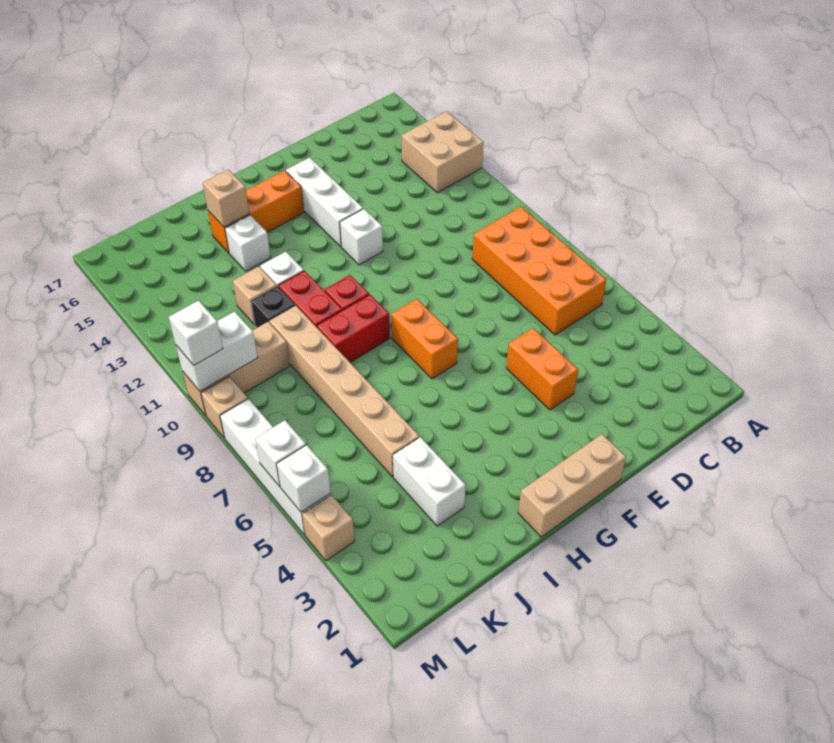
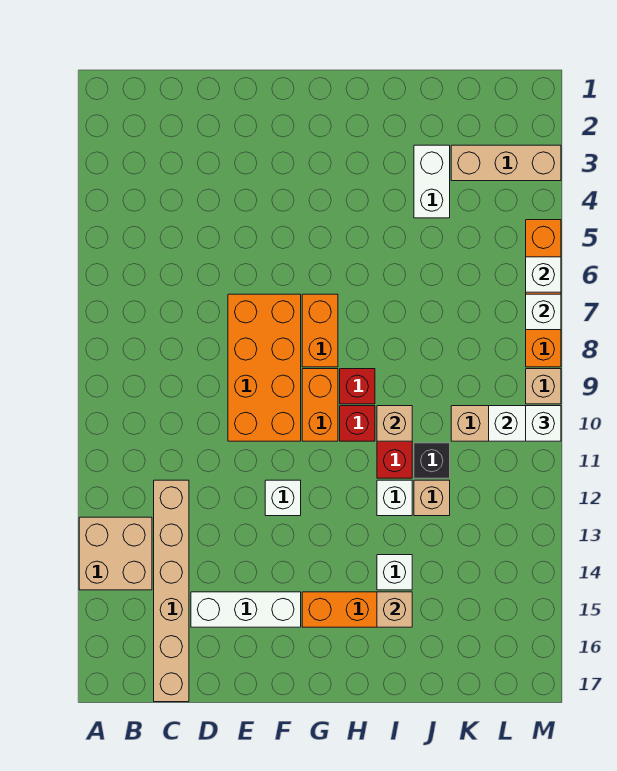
orange brick B6:C9 level 1 -> orange brick E7:F10 level 1
orange brick E4:E5 level 1 -> orange brick G9:G10 level 1
tan brick F1:H1 level 1 -> tan brick K3:M3 level 1
white brick F13:F15 level 1 -> white brick D15:F15 level 1
red brick H9:I9 level 1 -> red brick H9 level 1
tan brick J5:J10 level 1 -> tan brick C12:C17 level 1
tan brick M4 level 1 -> tan brick I10 level 2
white brick M5:M8 level 1 -> orange brick M5:M8 level 1
white brick M5 level 2 -> white brick M7 level 2

